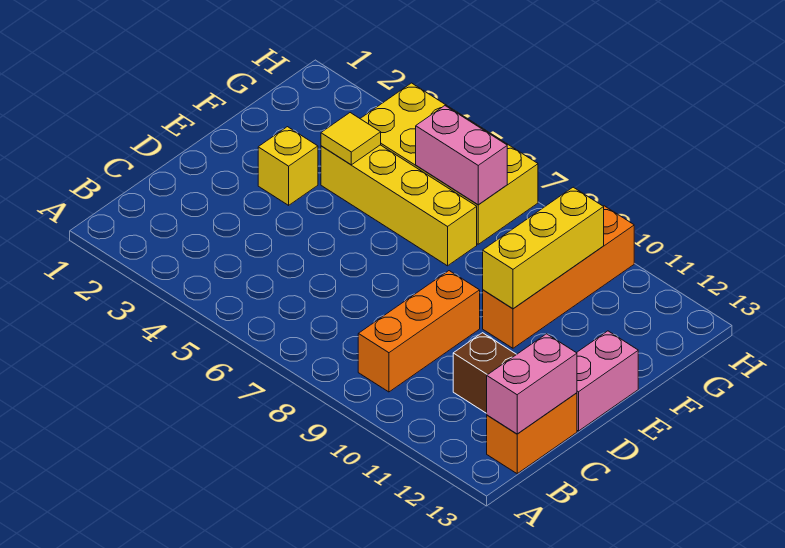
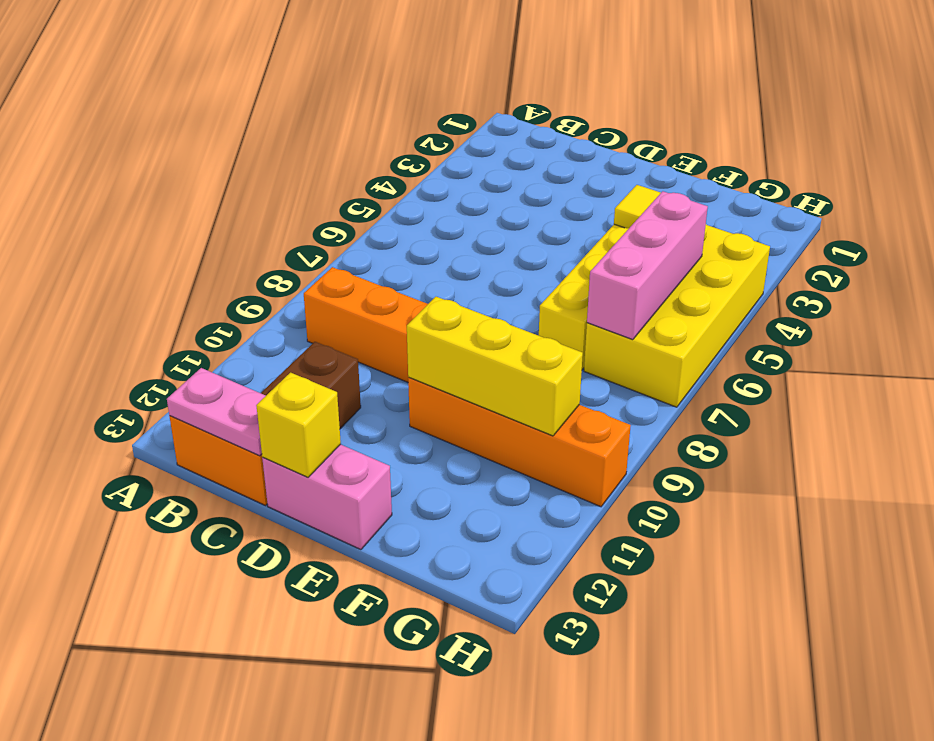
pink brick B13:C13 level 2 -> pink plate B13:C13 level 2
yellow brick E3 level 1 -> yellow brick D13 level 2
pink brick G6:G7 level 2 -> pink brick G5:G7 level 2

